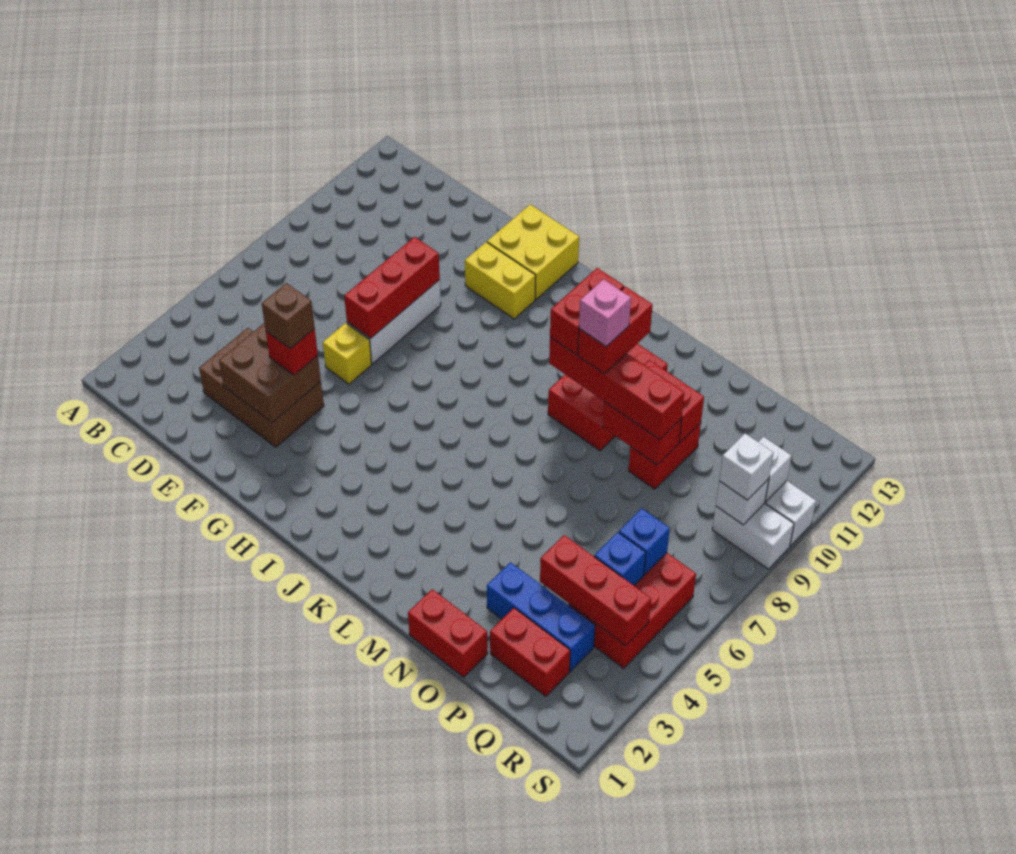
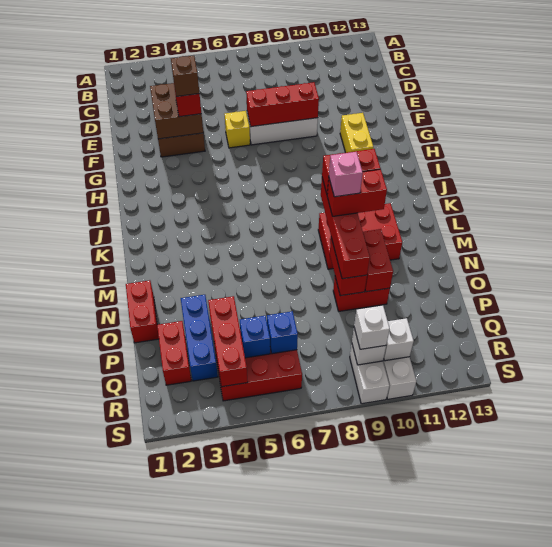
yellow brick G12:H13 level 1 -> none

